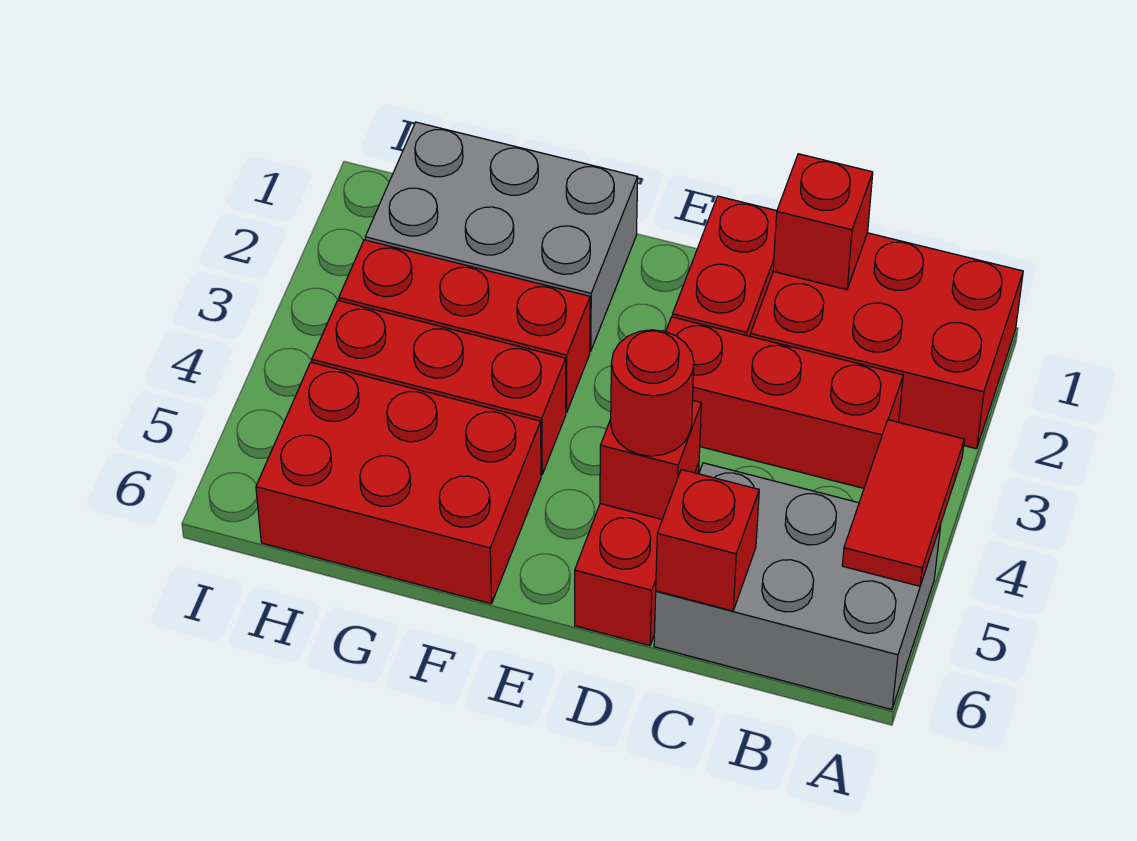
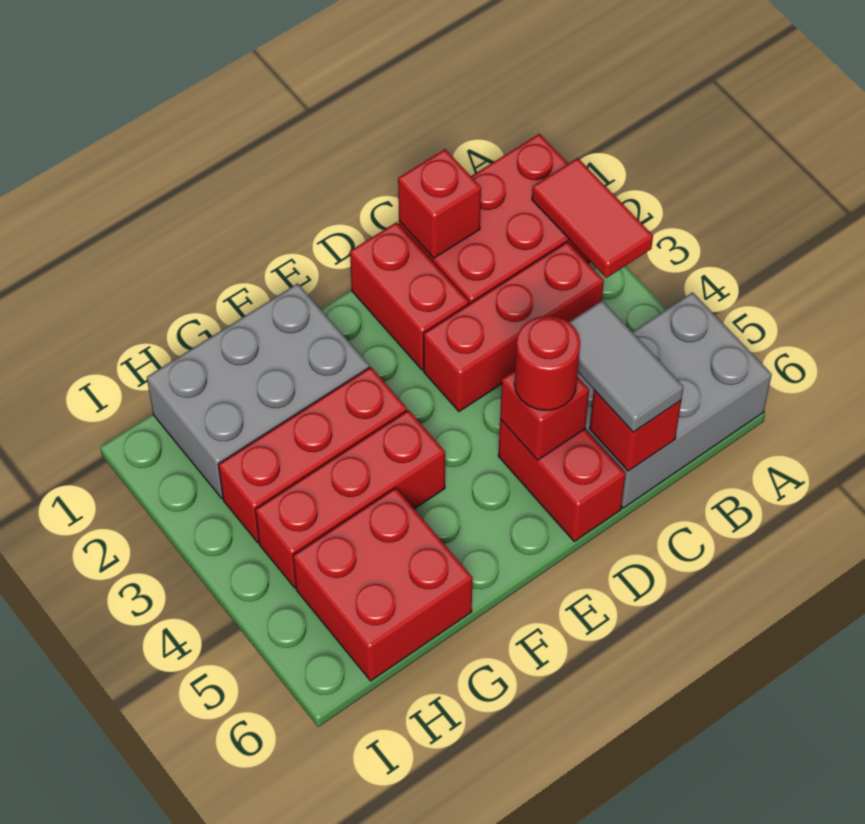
red tile A4:A5 level 2 -> red tile A2:A3 level 2
none -> grey tile C5:C6 level 3
red brick F5:H6 level 1 -> red brick G5:H6 level 1

